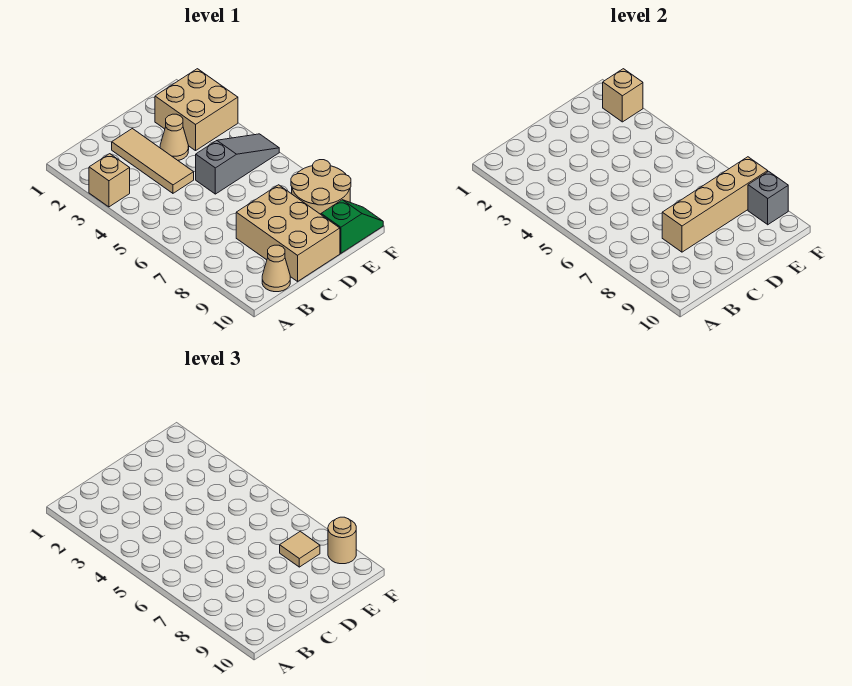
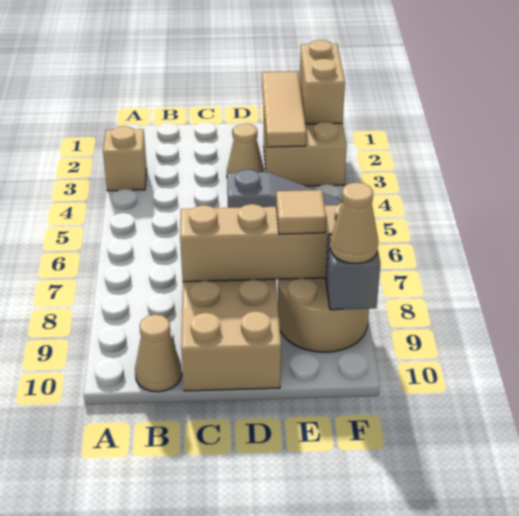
tan tile C2:C4 level 1 -> tan tile E1:E3 level 2
green slope E10:F10 level 1 top E -> none
tan brick F2 level 2 -> tan brick F1:F2 level 2
tan round brick F9 level 3 -> tan cone F9 level 3

